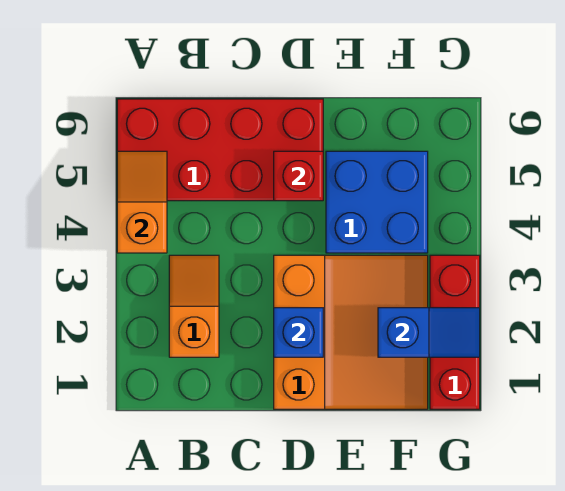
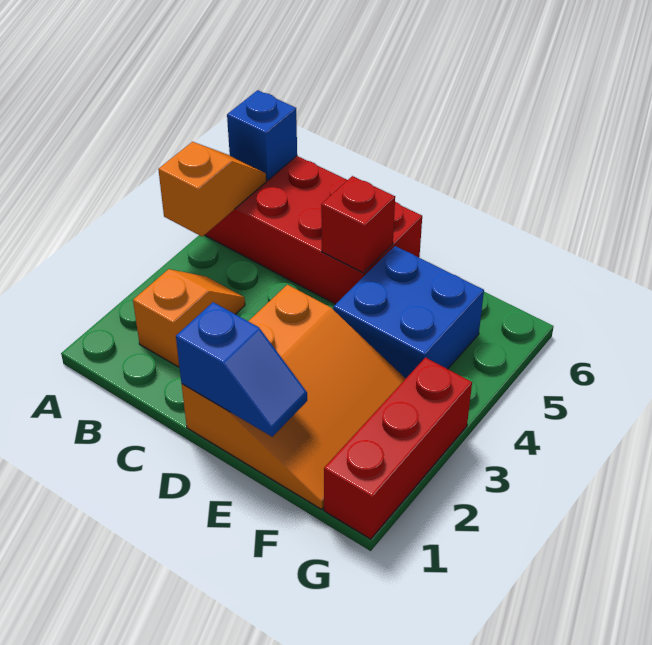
blue brick D2 level 2 -> blue brick A6 level 2
blue slope F2:G2 level 2 top F -> blue slope D1:E1 level 2 top D

